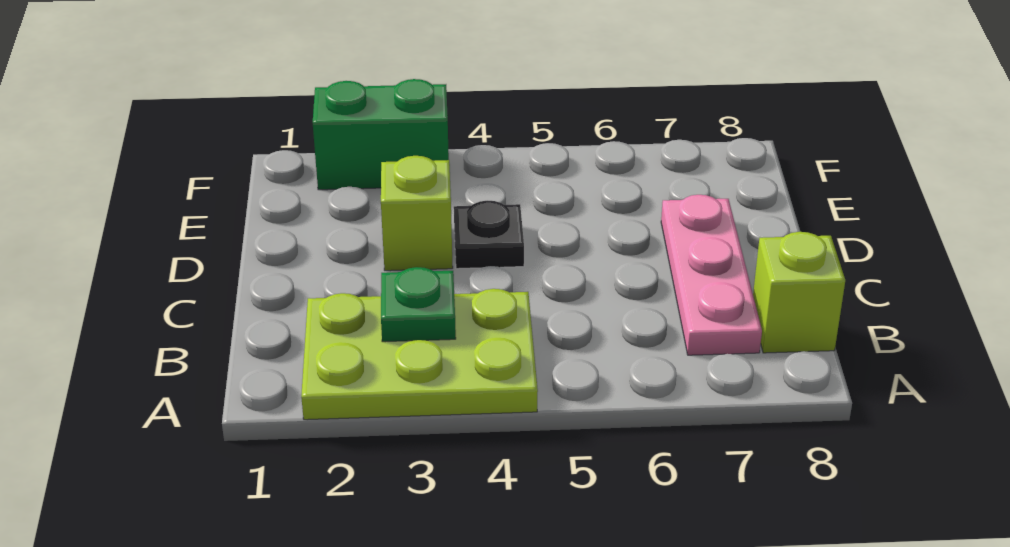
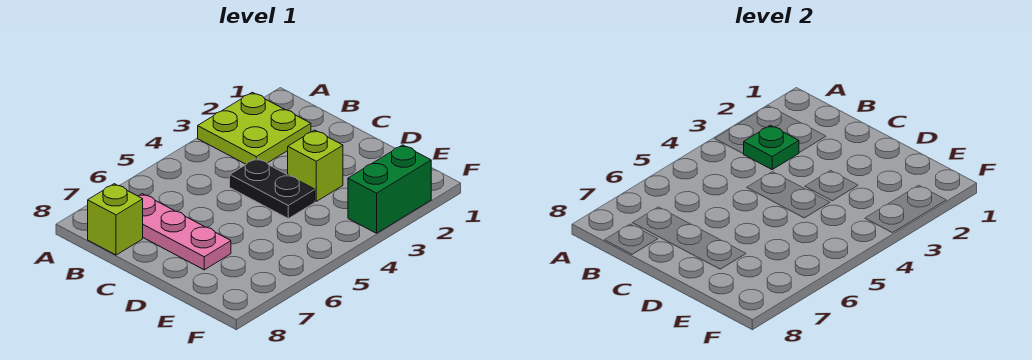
lime plate A2:B4 level 1 -> lime plate A2:B3 level 1
black plate D4 level 1 -> black plate C4:D4 level 1

